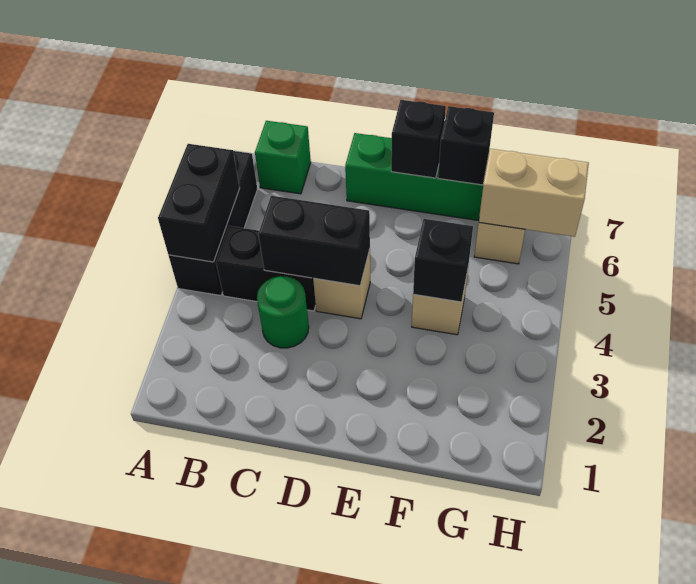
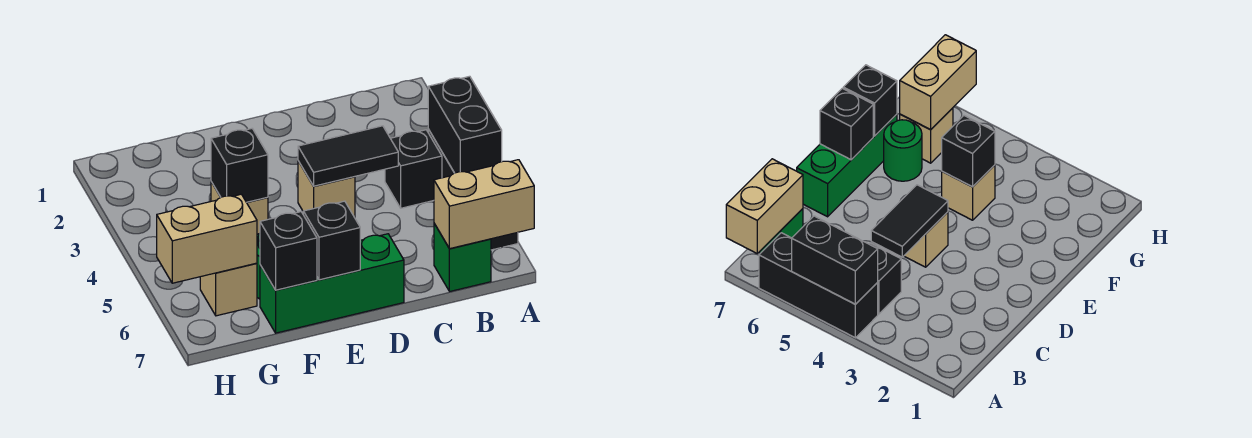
none -> tan brick A7:B7 level 2
black brick B4:C4 level 1 -> black brick B4 level 1
green round brick C3 level 1 -> green round brick F6 level 1
black brick C4:D4 level 2 -> black tile C4:D4 level 2

